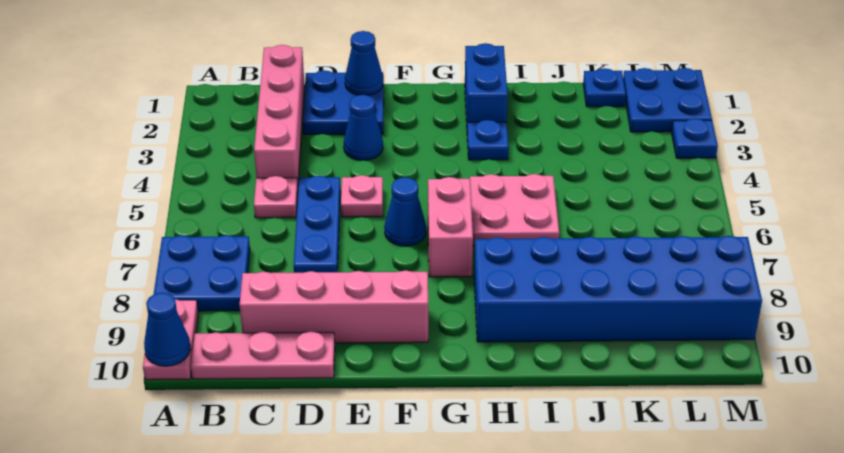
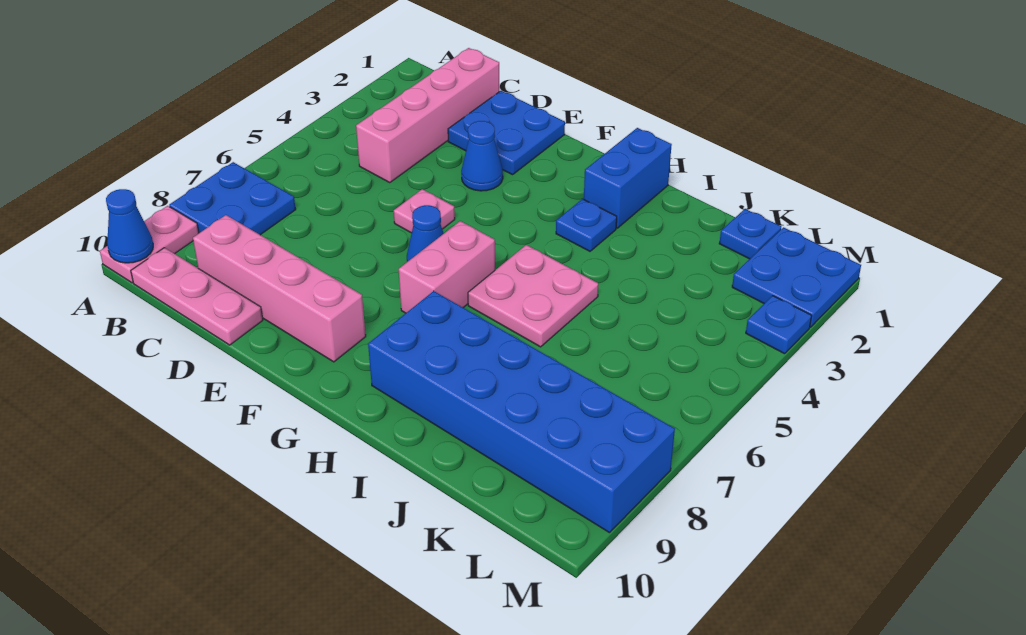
pink plate C5 level 1 -> none
blue plate D5:D7 level 1 -> none
blue cone E1 level 2 -> none

